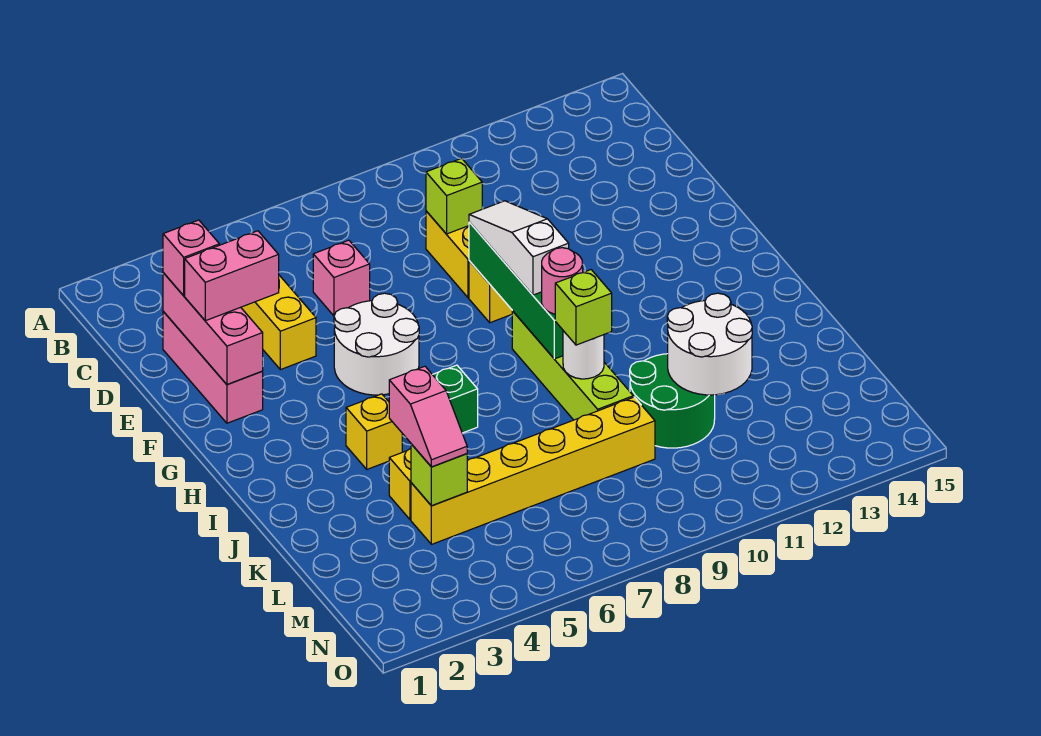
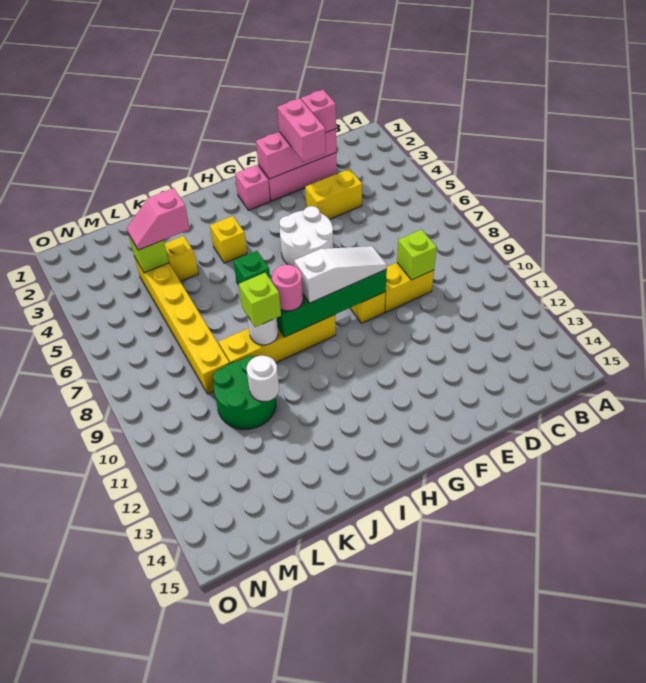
pink brick D6 level 1 -> pink brick G2 level 1
lime brick H9:K9 level 1 -> yellow brick H9:K9 level 1
white round brick K11:L12 level 2 -> white round brick K11 level 2

